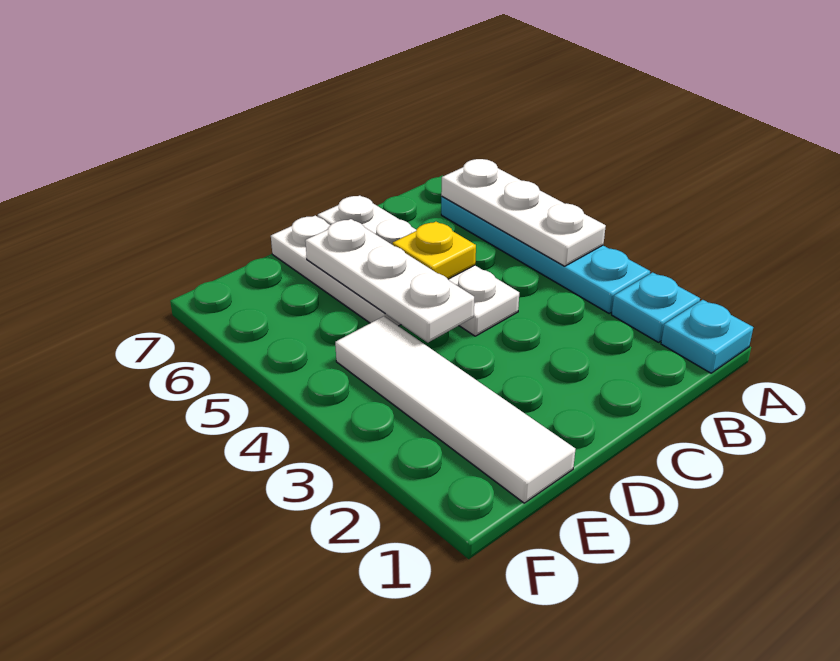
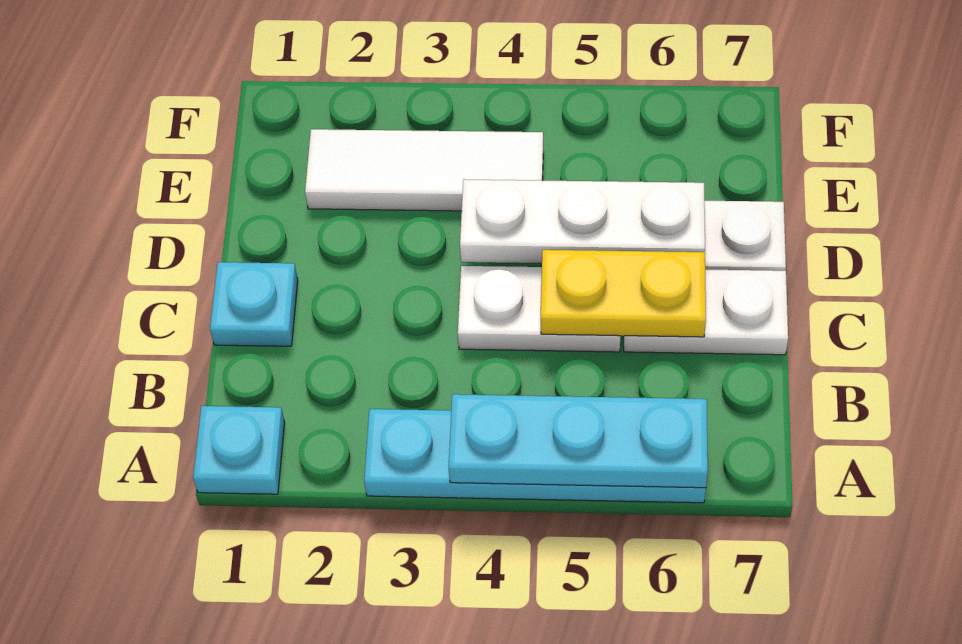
cyan plate A2 level 1 -> cyan plate C1 level 1
white plate A4:A6 level 2 -> cyan plate A4:A6 level 2
yellow plate C5 level 2 -> yellow plate C5:C6 level 2
white tile E1:E4 level 1 -> white tile E2:E4 level 1

